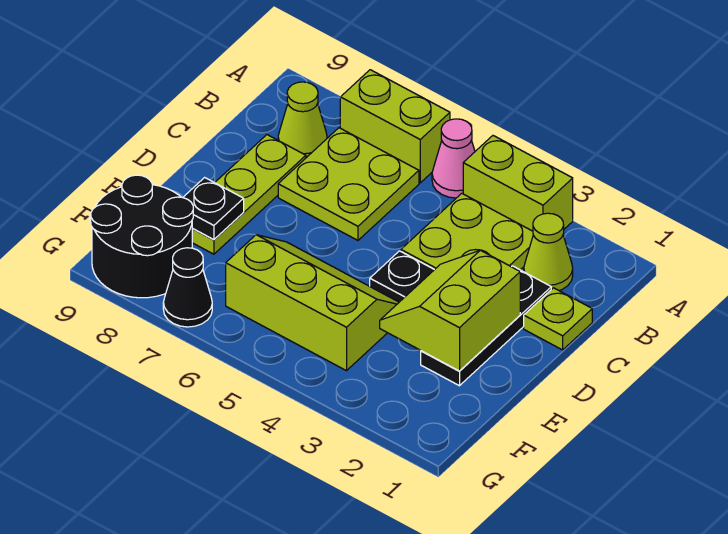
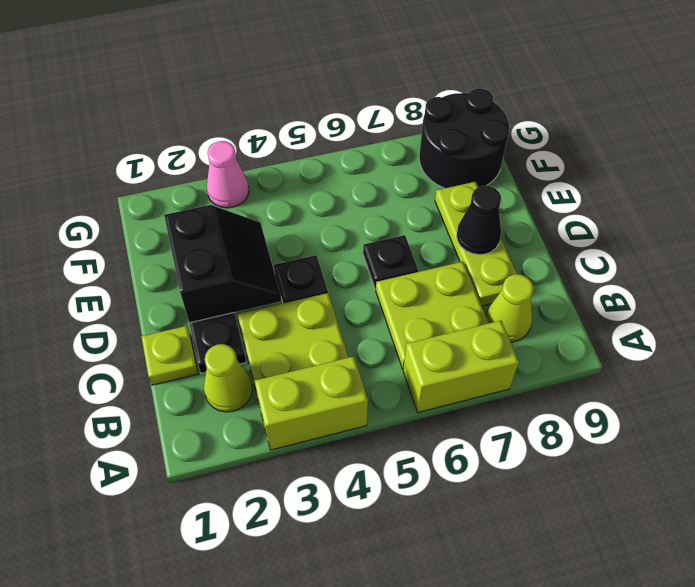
pink cone A5 level 1 -> pink cone G3 level 1
lime slope D2:E3 level 2 top 2 -> black slope D2:E3 level 2 top 2
lime slope E4:F6 level 1 top F -> none
black plate E8 level 2 -> black plate D6 level 1
black cone G7 level 1 -> black cone D8 level 2

